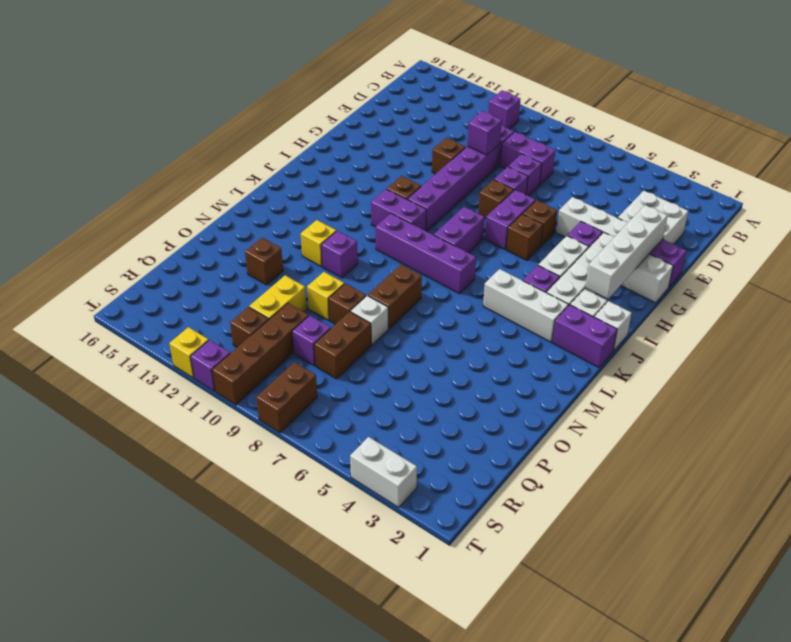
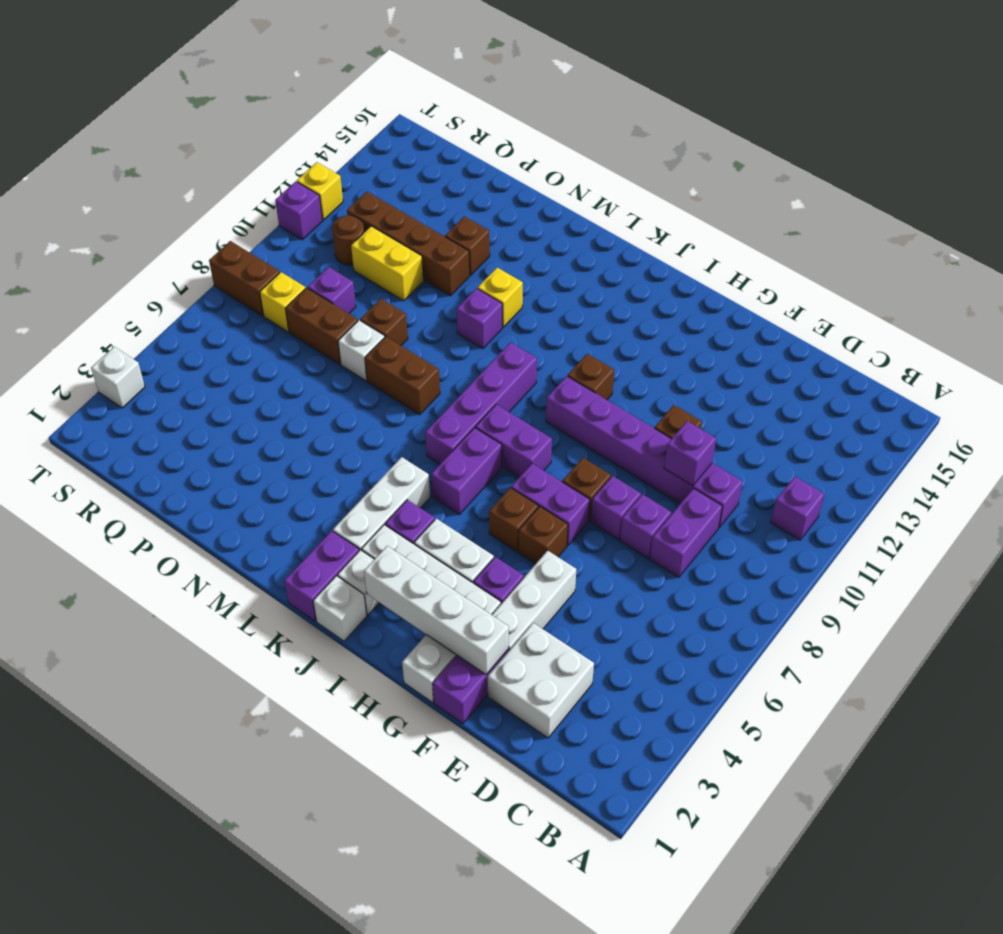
purple brick J10:J11 level 1 -> purple brick J6:J7 level 1
yellow brick O10 level 1 -> yellow brick R8 level 1
brown brick Q10:T10 level 1 -> brown brick O12:R12 level 1
brown brick R11 level 1 -> brown round brick R11 level 1
white brick T3:T4 level 1 -> white brick T3 level 1

